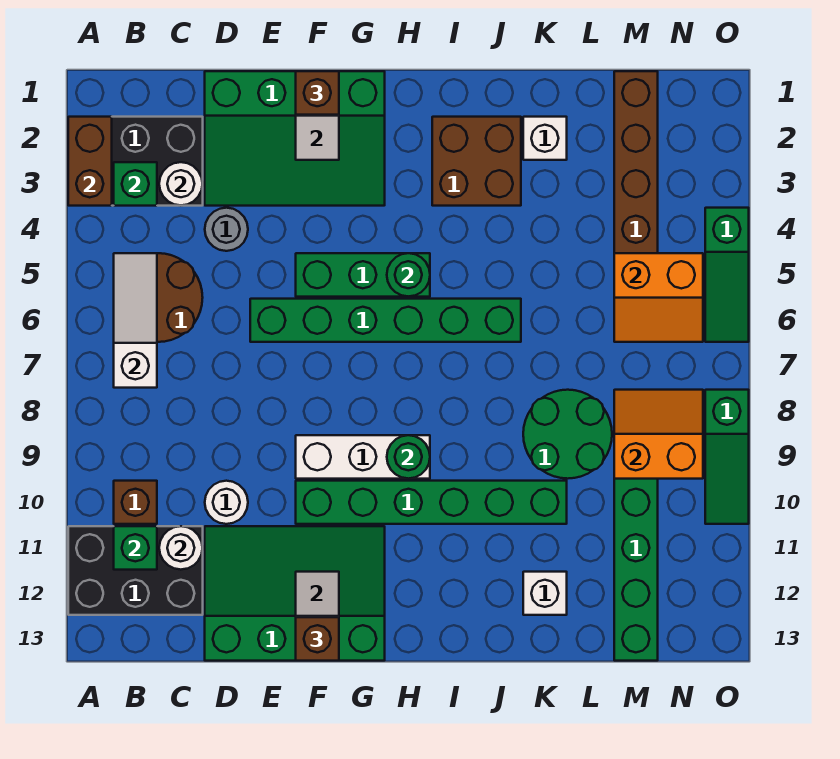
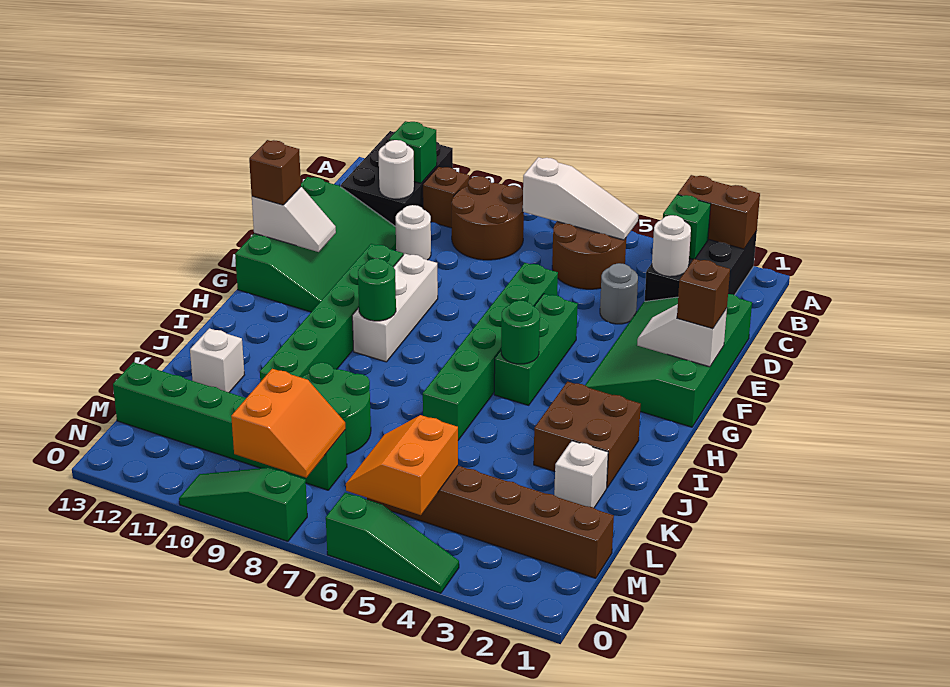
none -> brown round brick B8:C9 level 1
green slope O4:O6 level 1 top 4 -> green slope O4:O6 level 1 top 6

